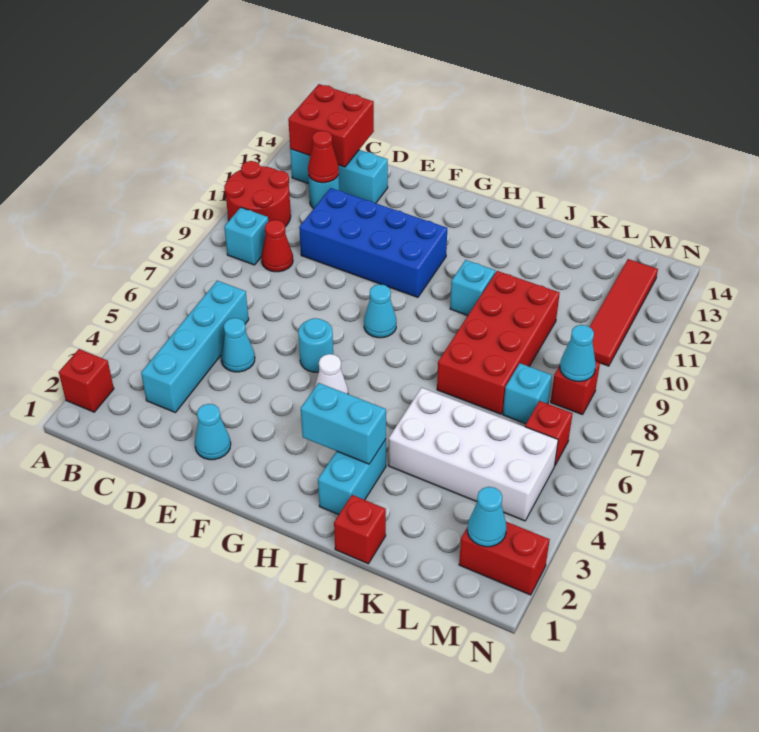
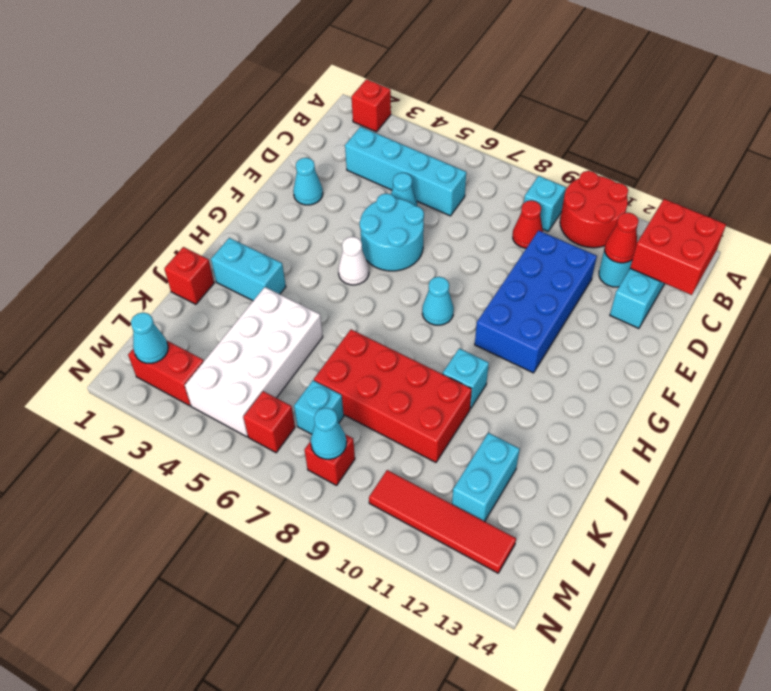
cyan round brick F6 level 1 -> cyan round brick E5:F6 level 1
cyan brick H3:I3 level 2 -> cyan brick K12:L12 level 1
red brick M2:N2 level 1 -> red brick M2:M3 level 1

